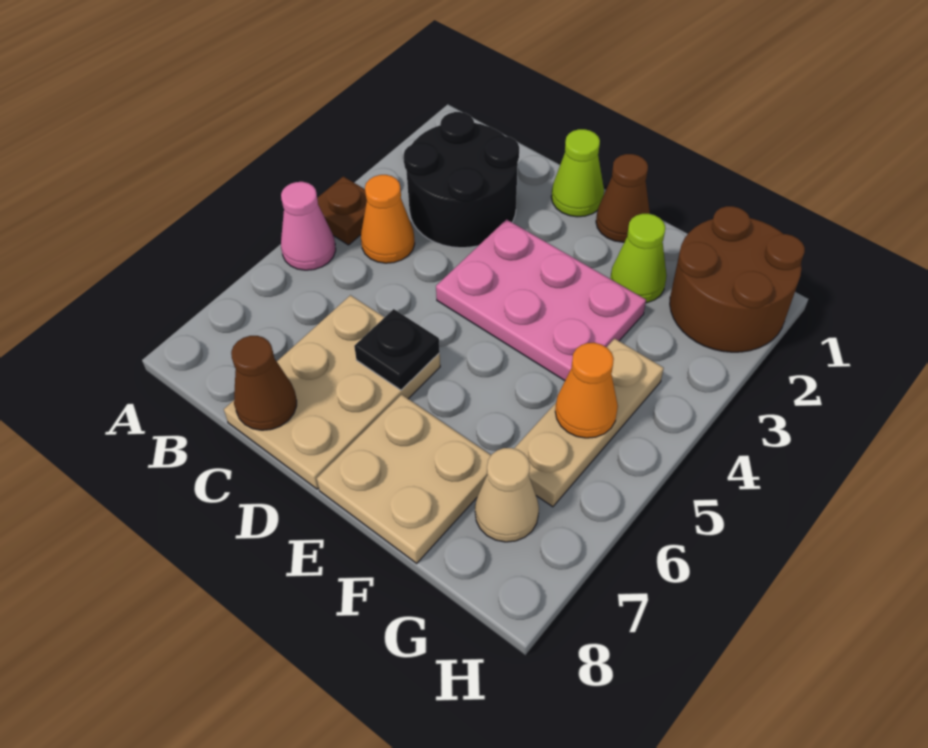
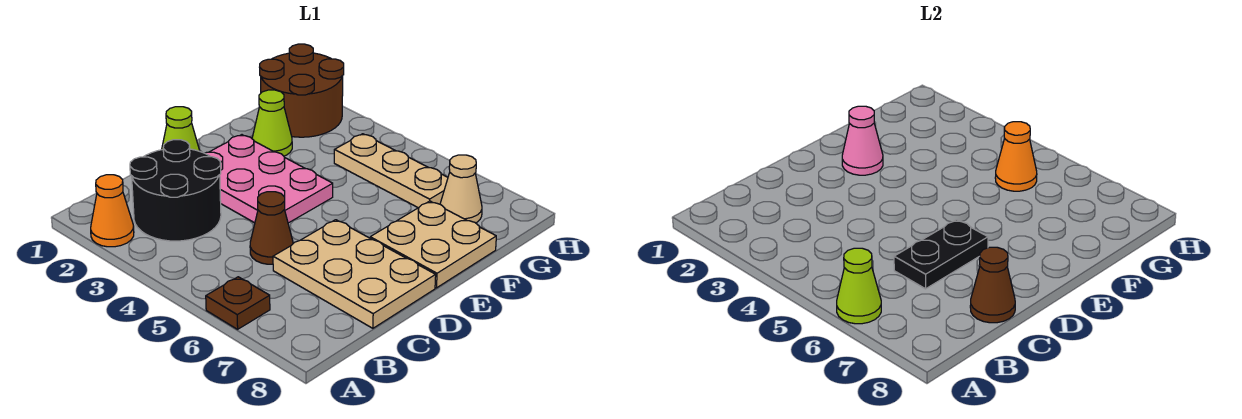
brown plate A4 level 1 -> brown plate A6 level 1
pink cone A5 level 1 -> pink cone E2 level 2
none -> lime cone A6 level 2
orange cone B4 level 1 -> orange cone A2 level 1
pink plate D3:F4 level 1 -> pink plate D2:E4 level 1
black plate D6 level 2 -> black plate C6:D6 level 2
brown cone E1 level 1 -> brown cone C5 level 1

